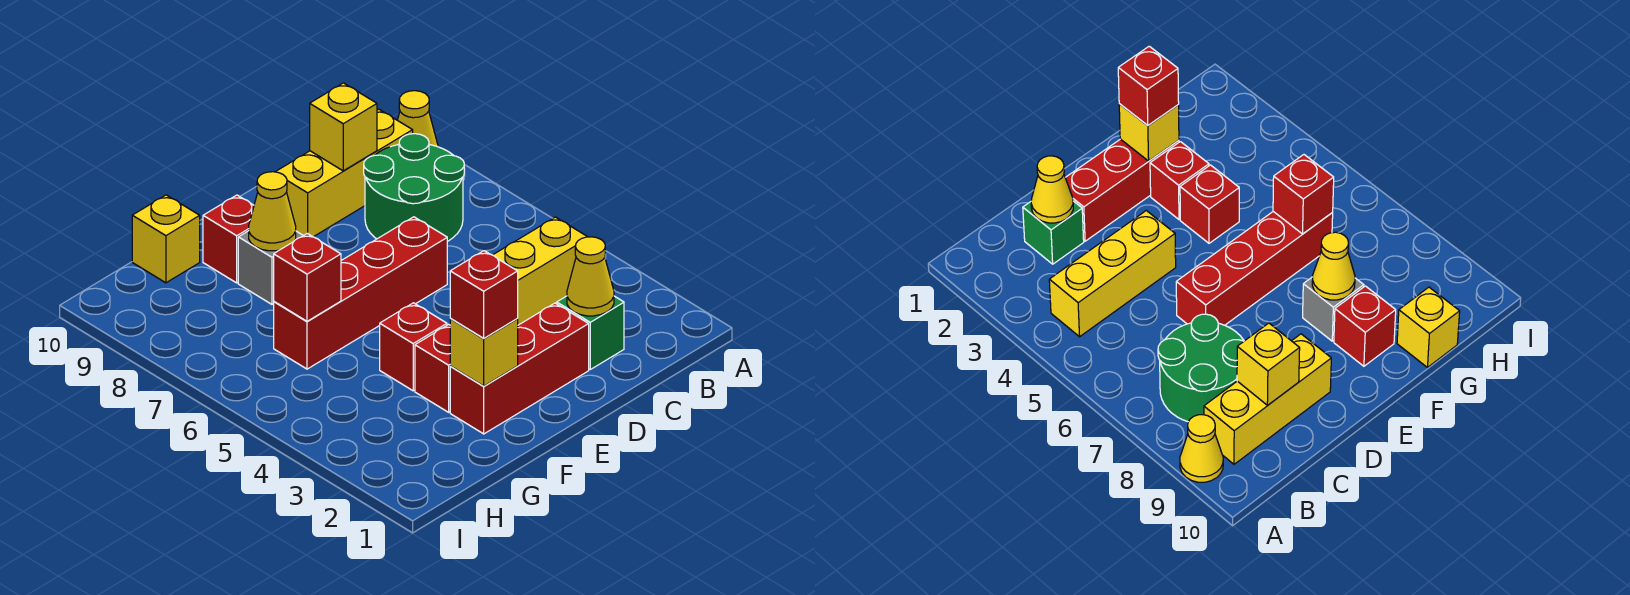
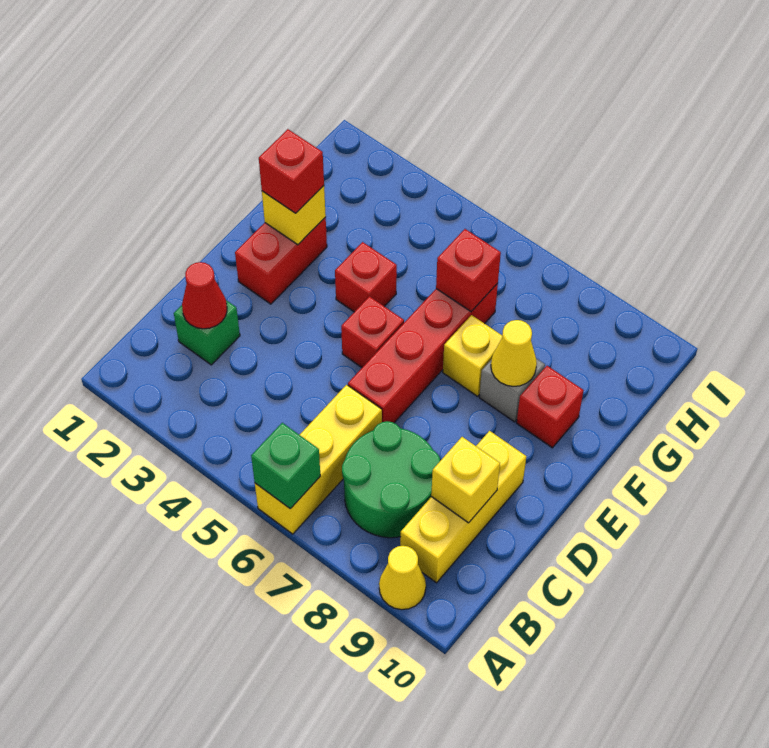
none -> green brick A6 level 2
yellow brick B4:D4 level 1 -> yellow brick A6:C6 level 1
yellow cone C2 level 2 -> red cone C2 level 2
red brick D2:F2 level 1 -> red brick E2:F2 level 1
red brick F3 level 1 -> red brick E5 level 1
yellow brick G10 level 1 -> yellow brick F7 level 1

